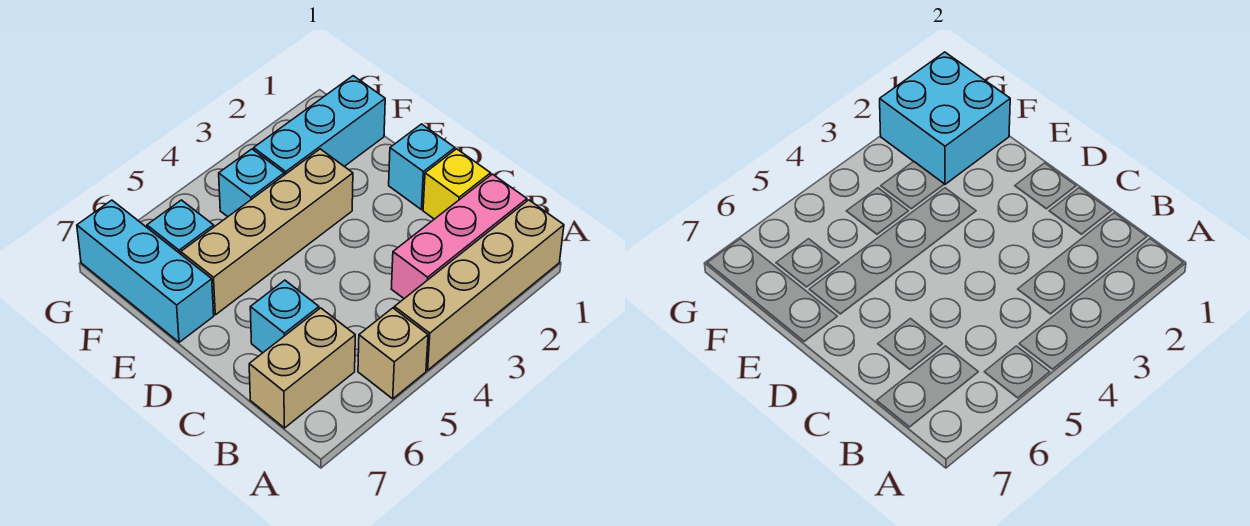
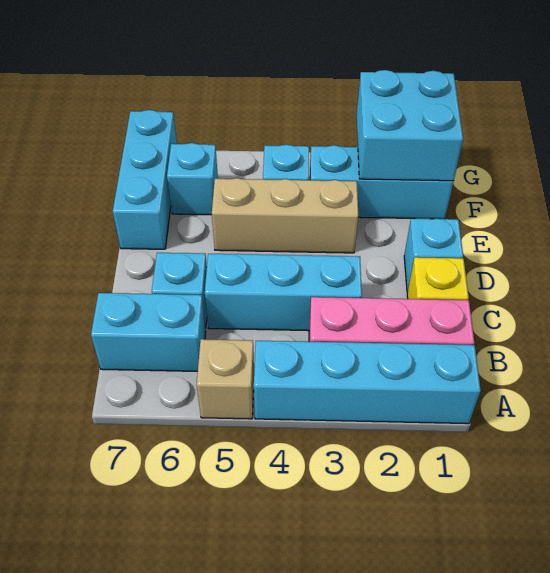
tan brick A1:A4 level 1 -> cyan brick A1:A4 level 1
tan brick B6:B7 level 1 -> cyan brick B6:B7 level 1
none -> cyan brick C3:C5 level 1
tan brick E3:E6 level 1 -> tan brick E3:E5 level 1

